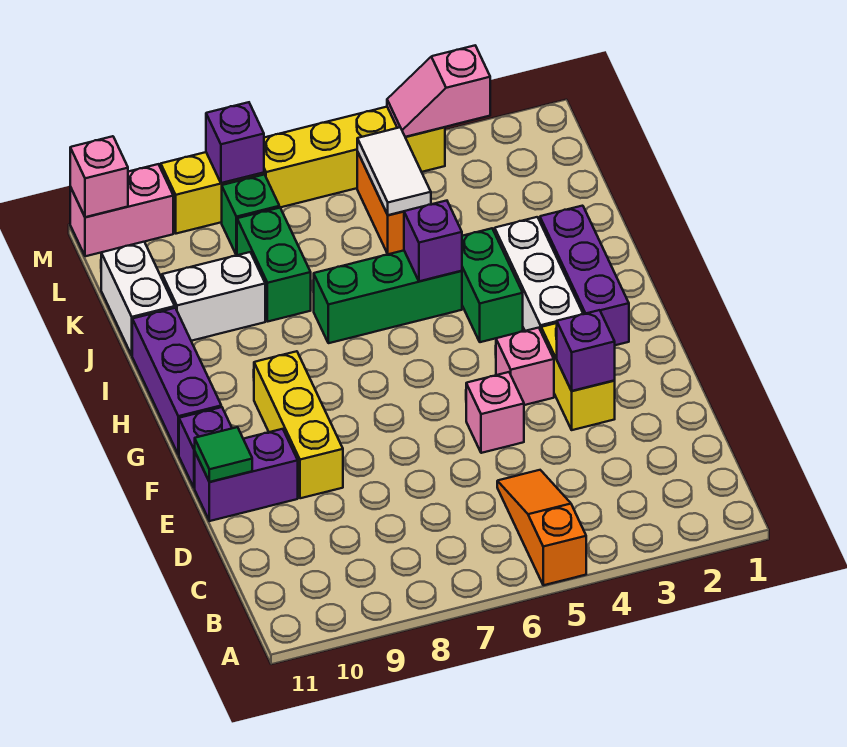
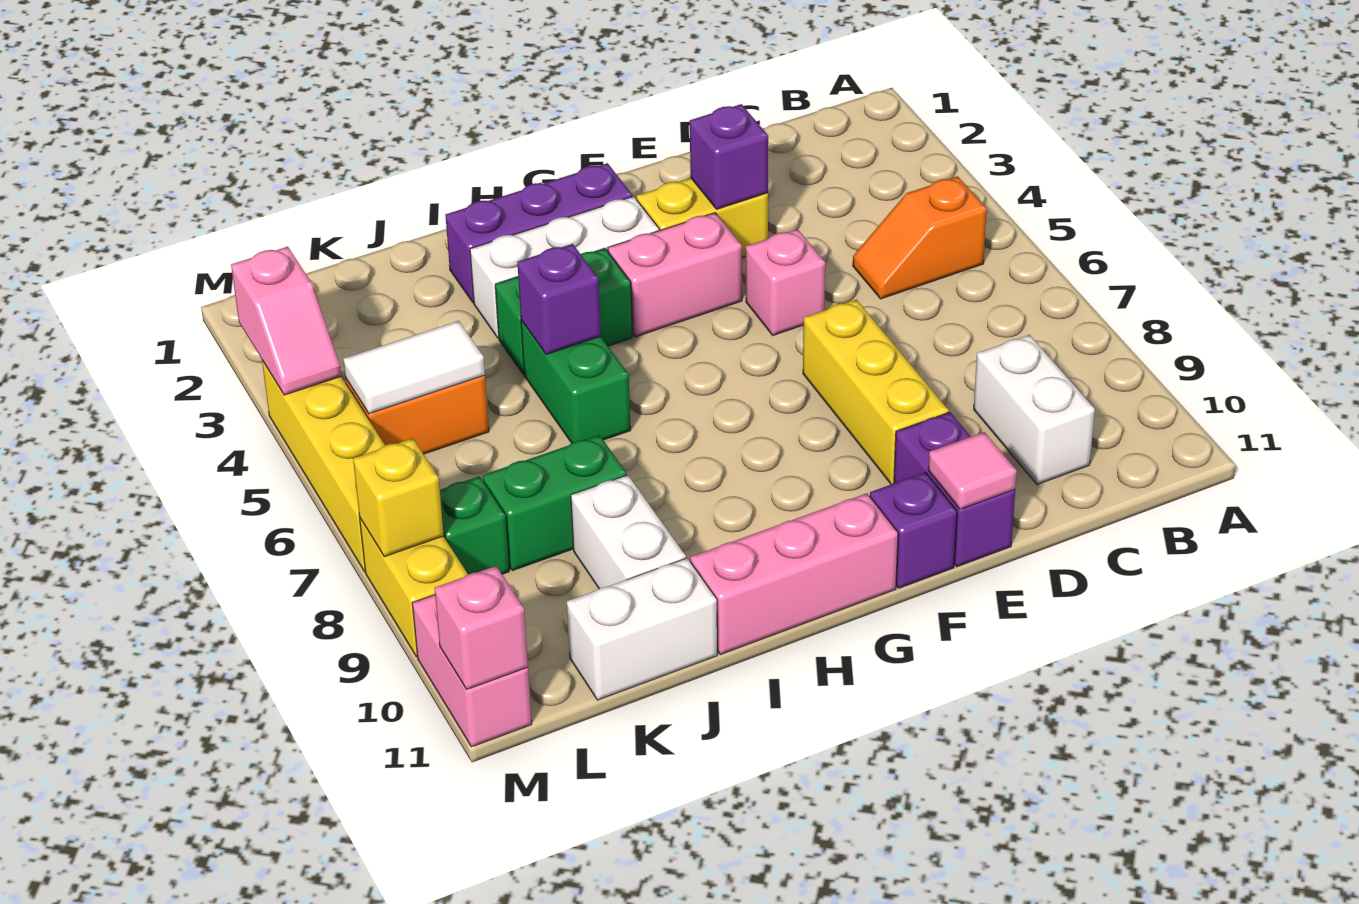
orange slope A5:C5 level 1 top A -> orange slope B5:C5 level 1 top B
none -> white brick C9:C10 level 1
yellow brick E9:G9 level 1 -> yellow brick E7:E9 level 1
green tile E11 level 2 -> pink tile E11 level 2
pink brick F4 level 1 -> pink brick F4:G4 level 1
purple brick G11:I11 level 1 -> pink brick G11:I11 level 1
green brick I5:I7 level 1 -> green brick I5:I6 level 1
purple brick M8 level 2 -> yellow brick M8 level 2

